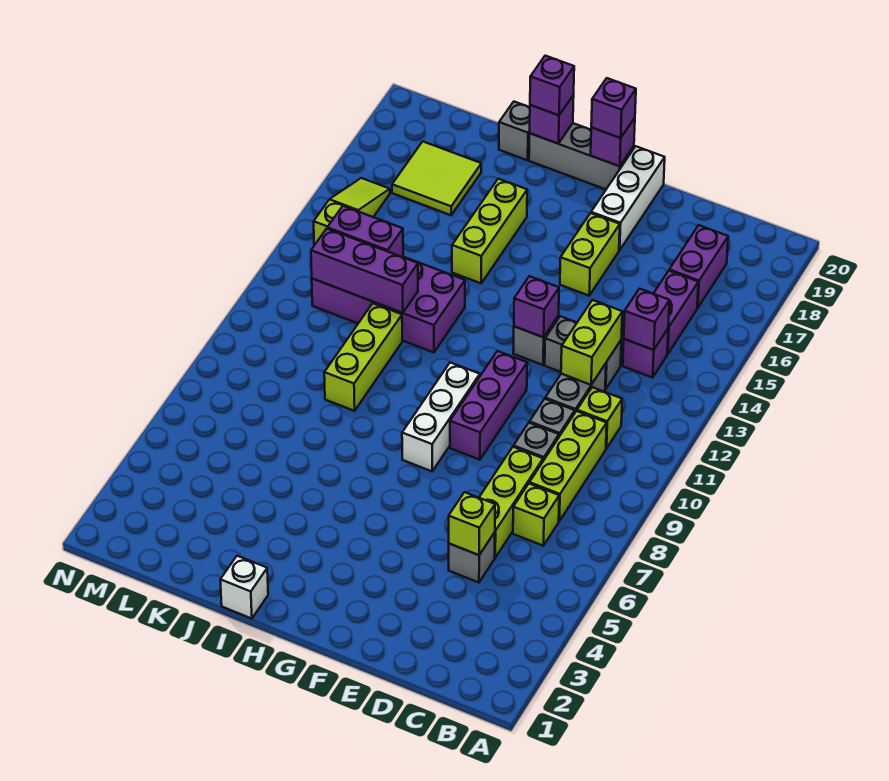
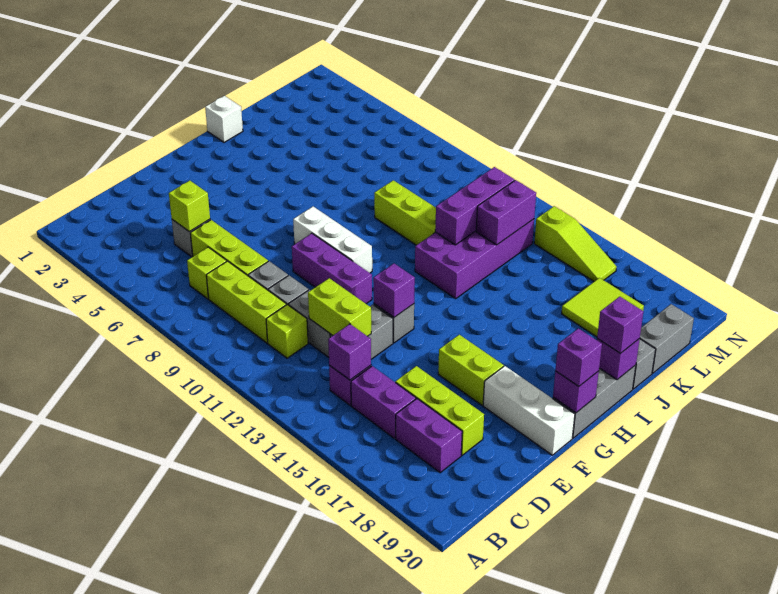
lime brick I15:I17 level 1 -> lime brick D16:D18 level 1
none -> grey brick K20:L20 level 1

